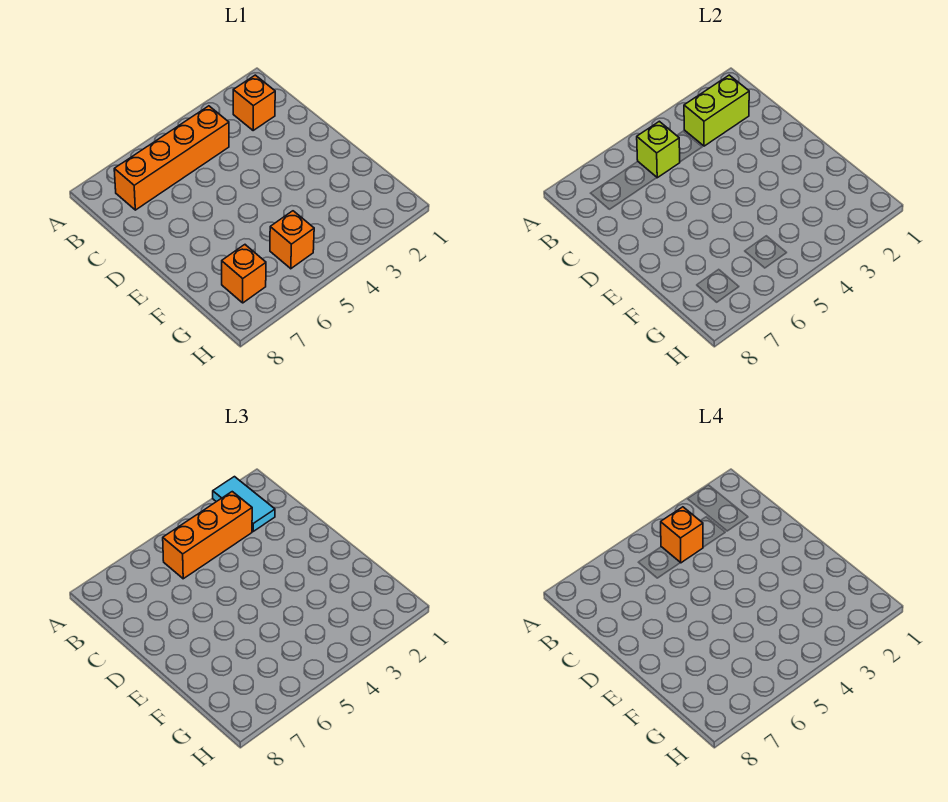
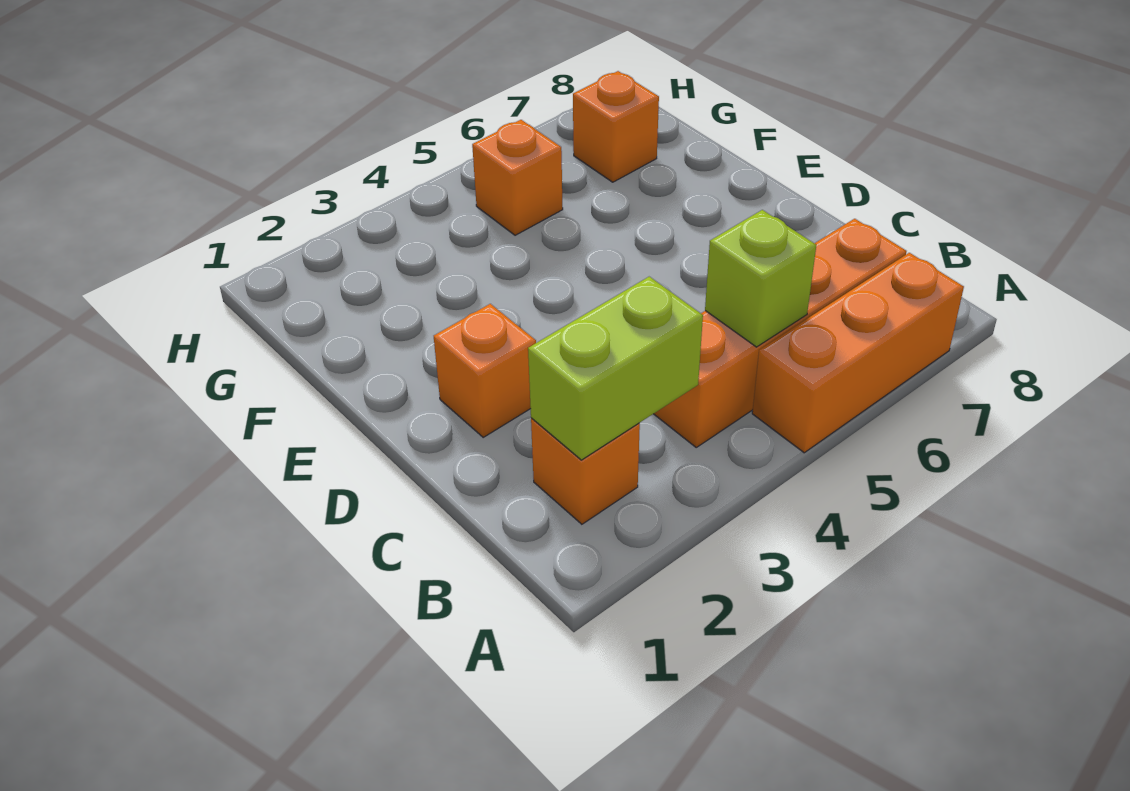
cyan tile A2:B2 level 3 -> none
orange brick B3:B5 level 3 -> orange brick A5:A7 level 1
orange brick B4 level 4 -> orange brick D2 level 1

